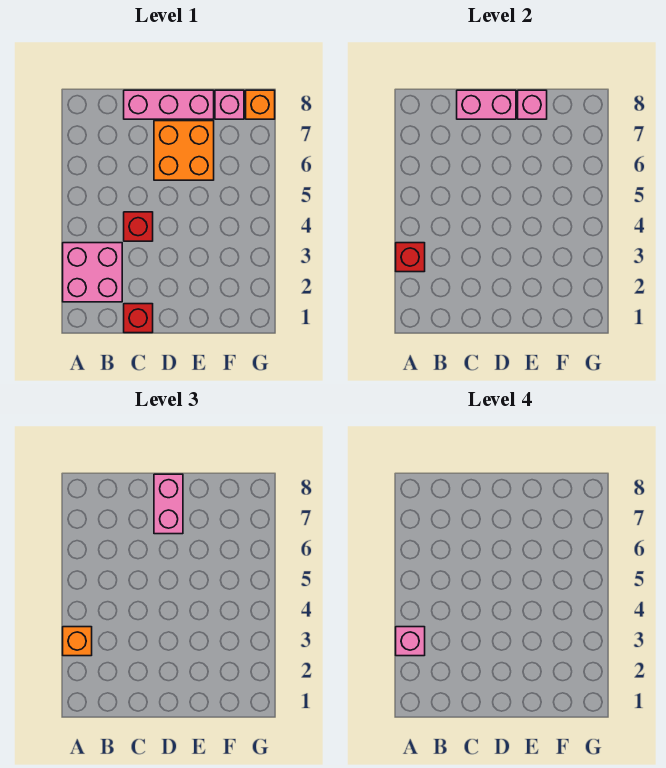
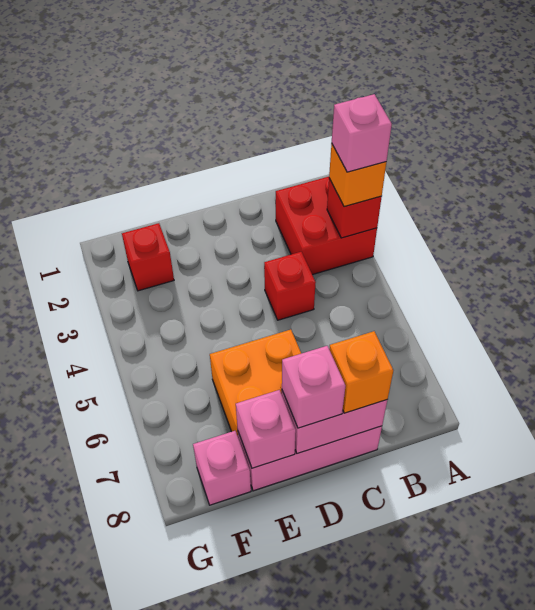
pink brick A2:B3 level 1 -> red brick A2:B3 level 1
red brick C1 level 1 -> red brick F2 level 1
pink brick D7:D8 level 3 -> pink brick D8 level 3
orange brick G8 level 1 -> orange brick C8 level 3

